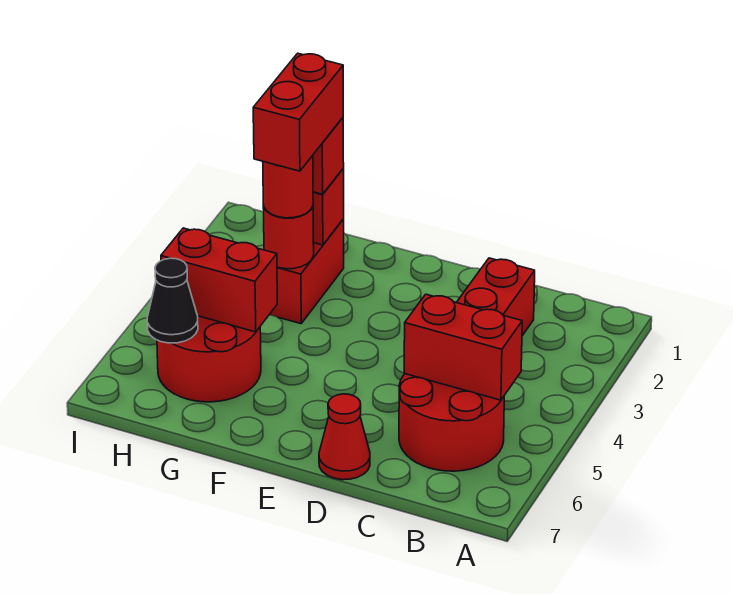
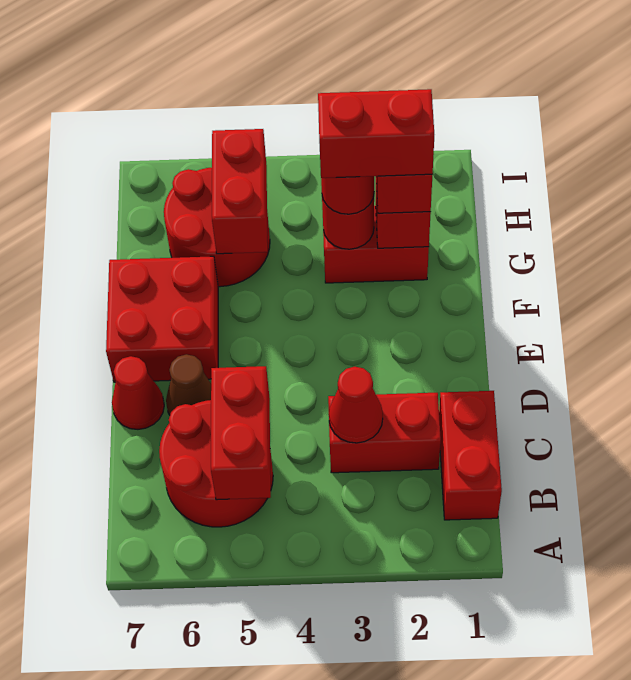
none -> red brick B1:C1 level 1
none -> red cone C3 level 2
none -> brown cone D6 level 1
none -> red brick E6:F7 level 1
black cone H6 level 2 -> none

